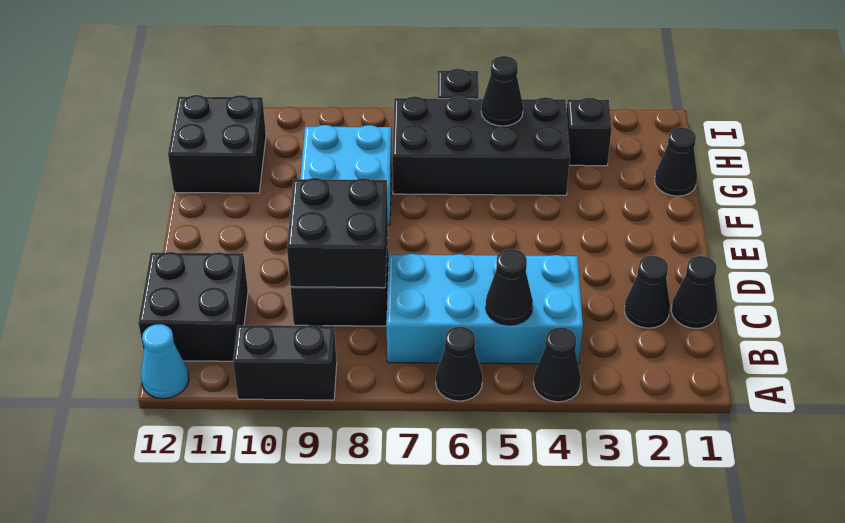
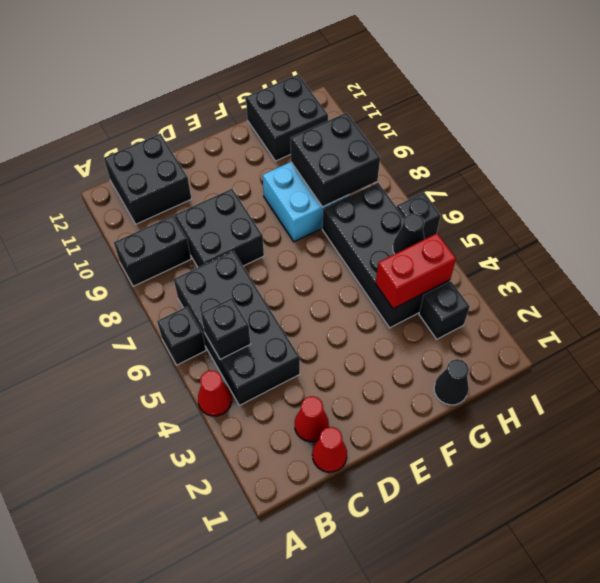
black cone A4 level 1 -> red cone A4 level 1
black cone A6 level 1 -> black brick A6 level 1
black brick A9:A10 level 1 -> black brick A9:B9 level 1
cyan cone A12 level 1 -> none
cyan brick B4:C7 level 1 -> black brick B4:C7 level 1
black cone B5 level 2 -> black brick B5 level 2
black cone C1 level 1 -> red cone C1 level 1
black cone C2 level 1 -> red cone C2 level 1
black brick C8:D9 level 2 -> black brick G8:H9 level 2
none -> red brick G4:H4 level 2

